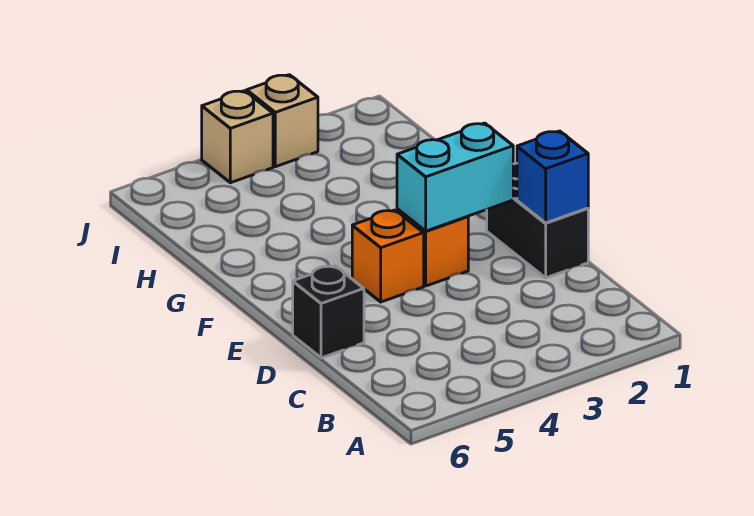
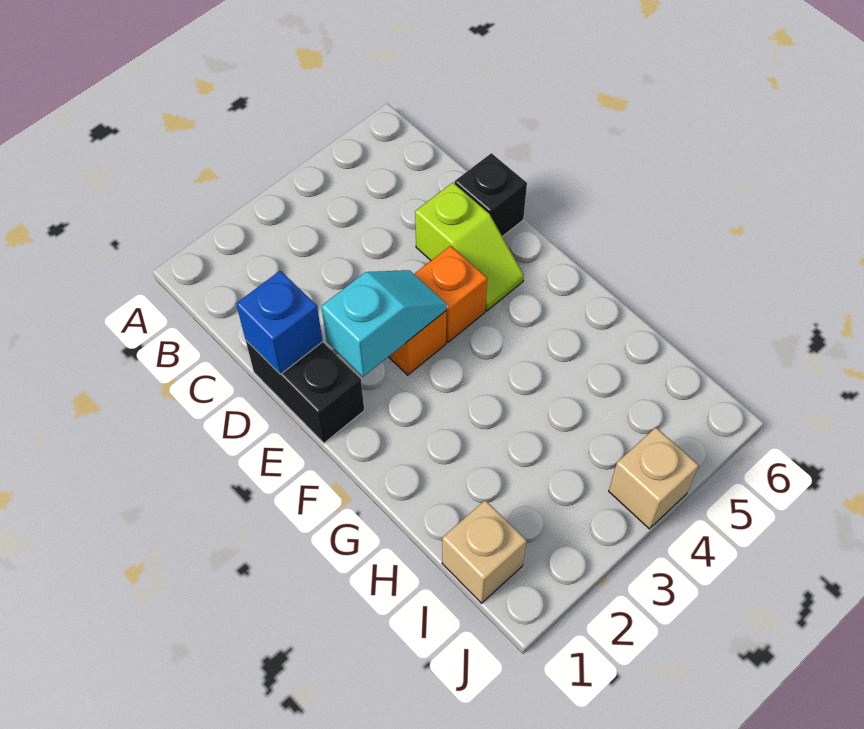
none -> lime slope D5:E5 level 1 top D
cyan brick E2:E3 level 2 -> cyan slope E2:E3 level 2 top 2
tan brick J3 level 1 -> tan brick I1 level 1

